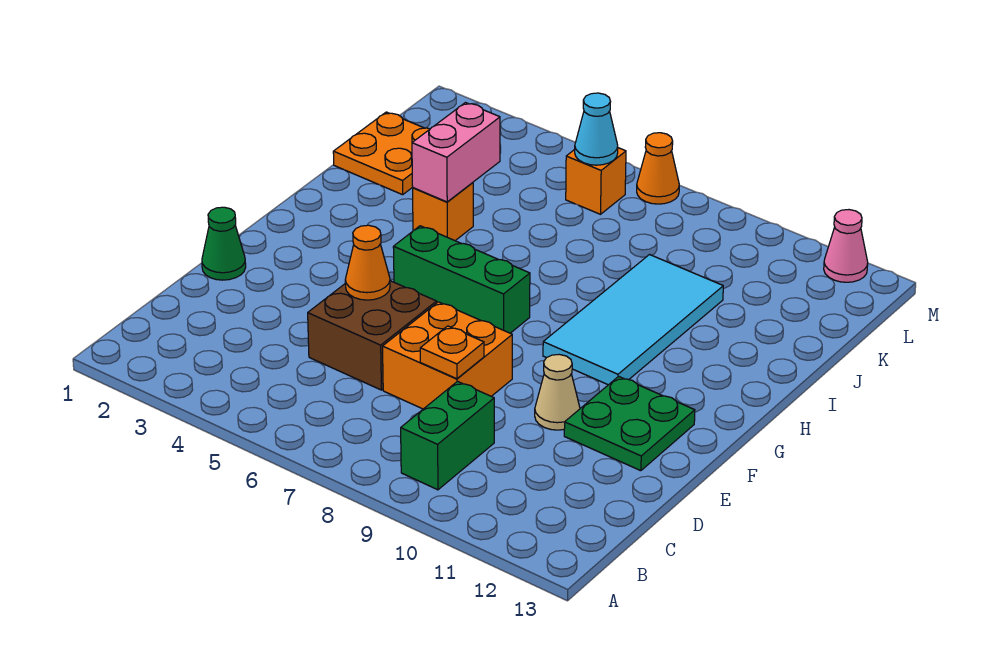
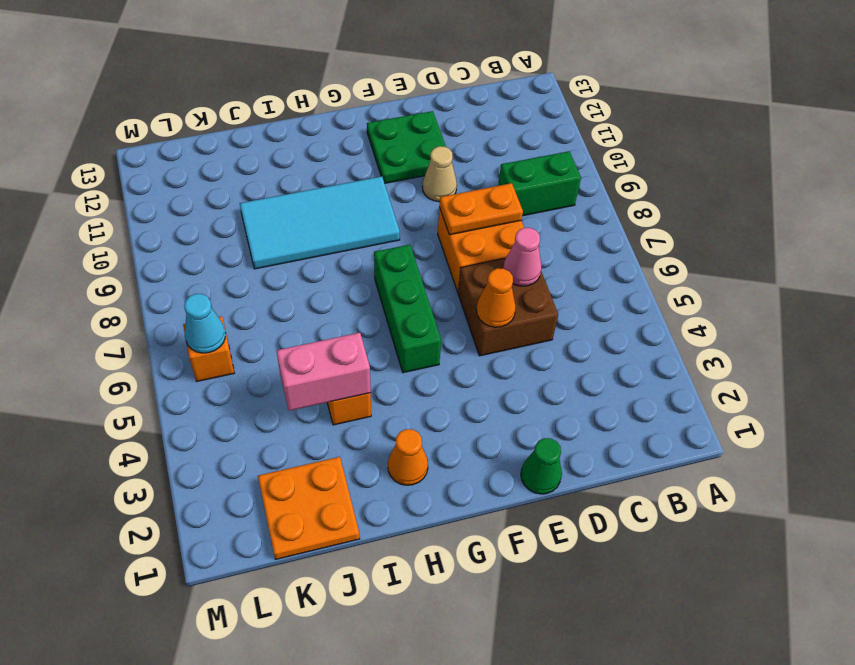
orange plate D8 level 2 -> orange plate D8:E8 level 2
orange cone M7 level 1 -> orange cone H2 level 1
pink cone M12 level 1 -> pink cone D6 level 2

